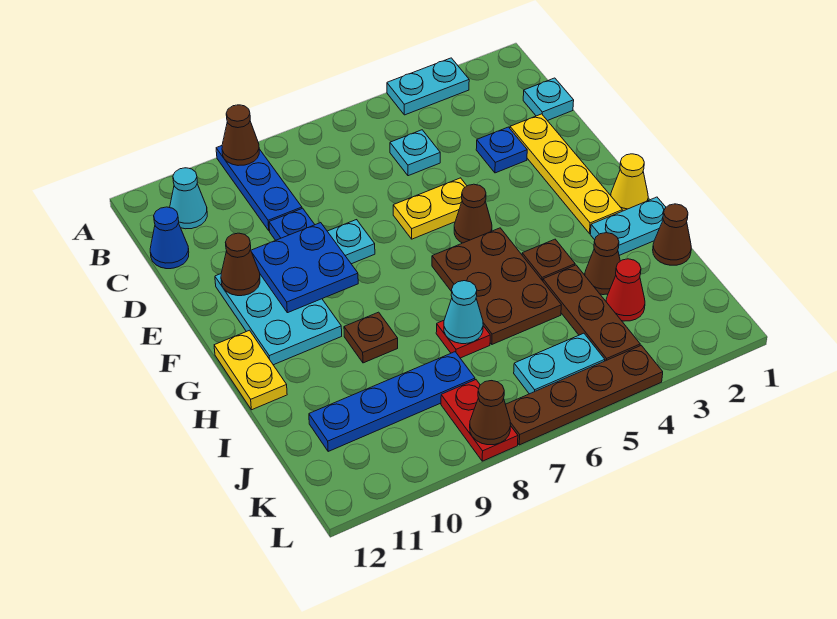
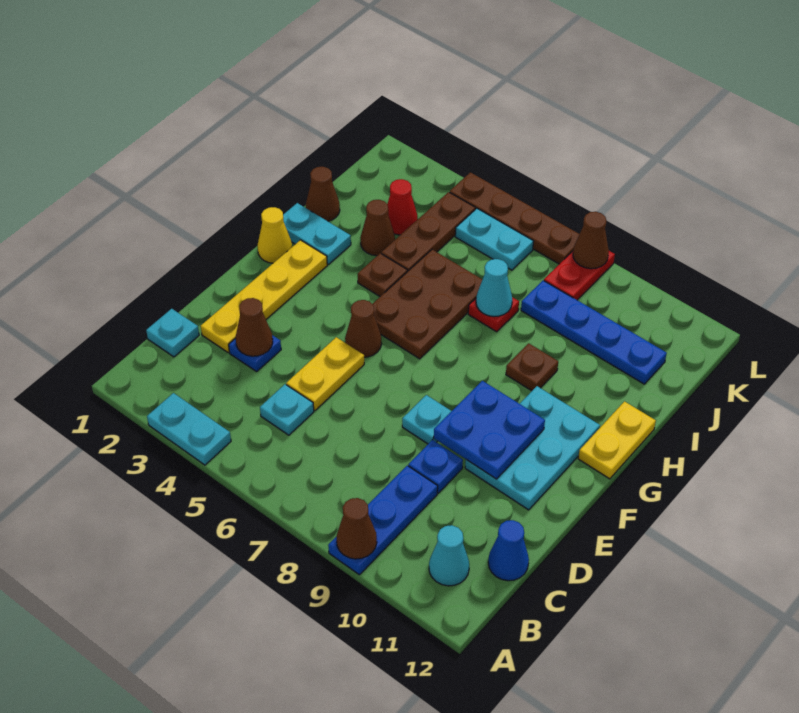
yellow plate E5:E6 level 1 -> yellow plate D5:E5 level 1
brown cone E11 level 2 -> brown cone D3 level 2

